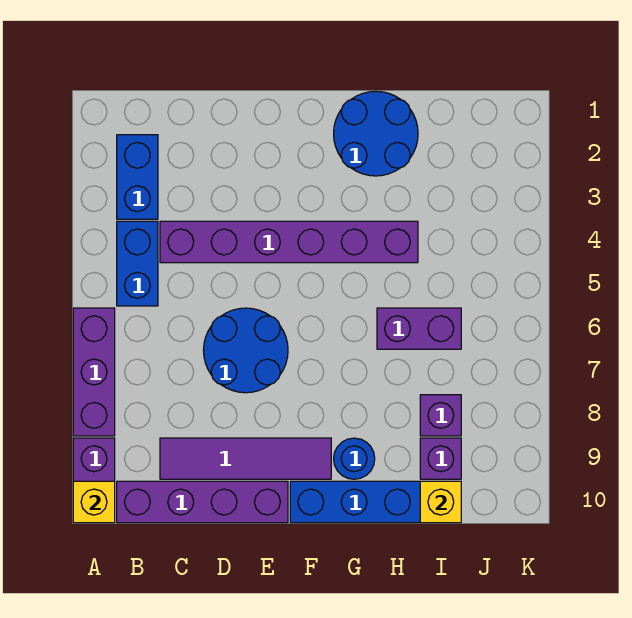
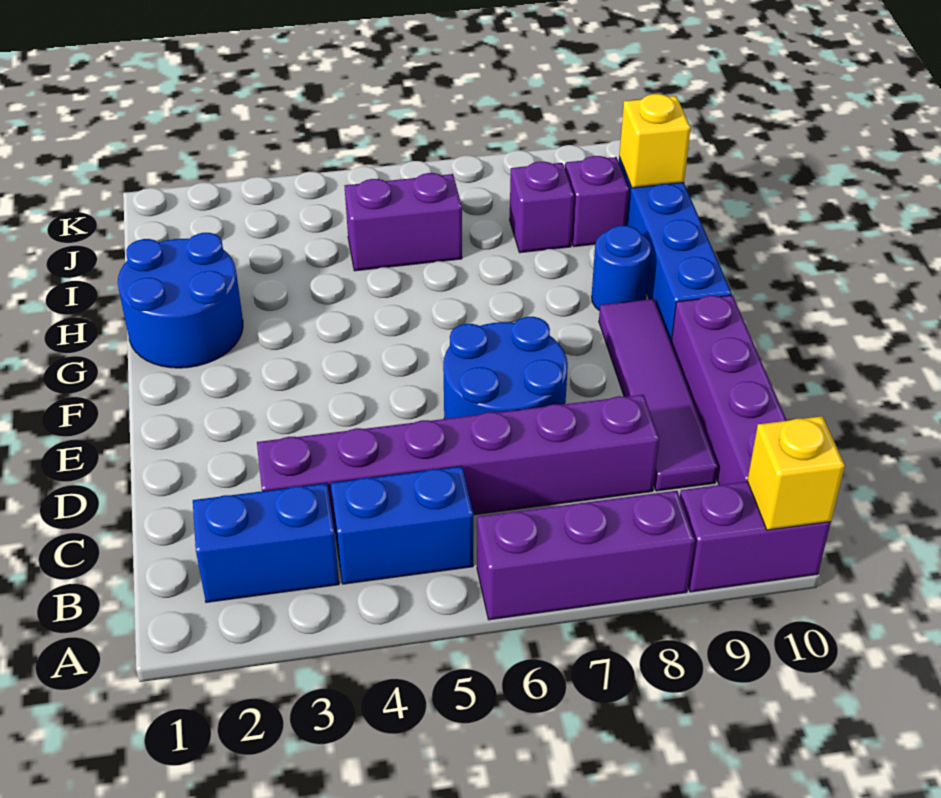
purple brick C4:H4 level 1 -> purple brick C3:C8 level 1
purple brick H6:I6 level 1 -> purple brick I5:I6 level 1

